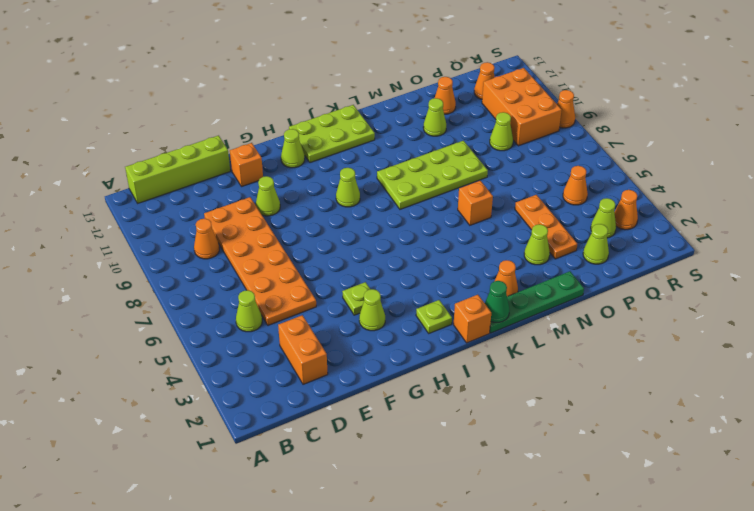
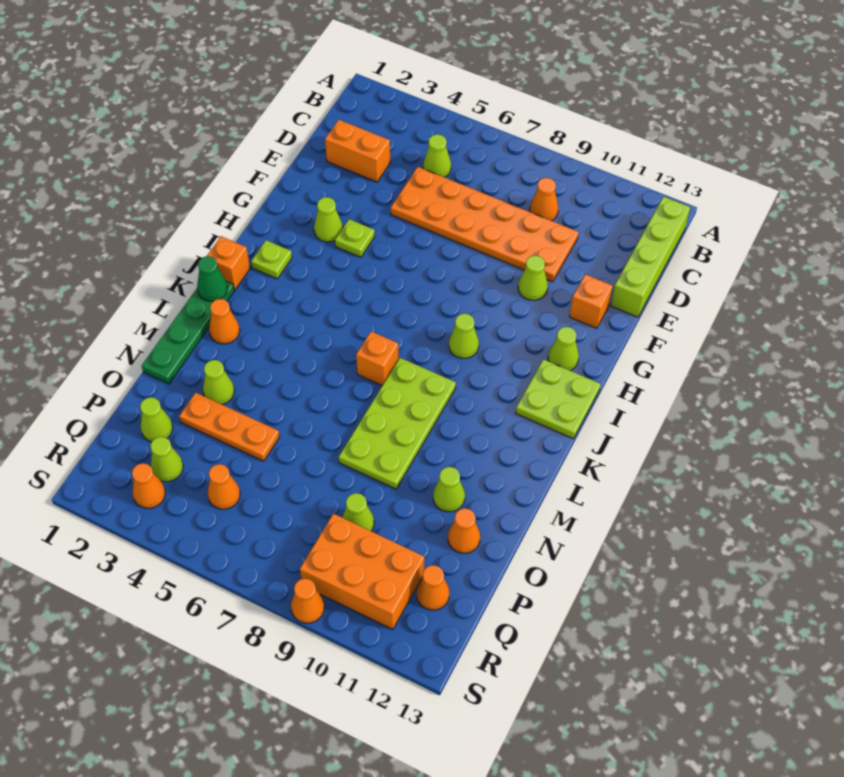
lime plate I12:K13 level 1 -> lime plate I12:J13 level 1
orange brick M6 level 1 -> orange brick K7 level 1

